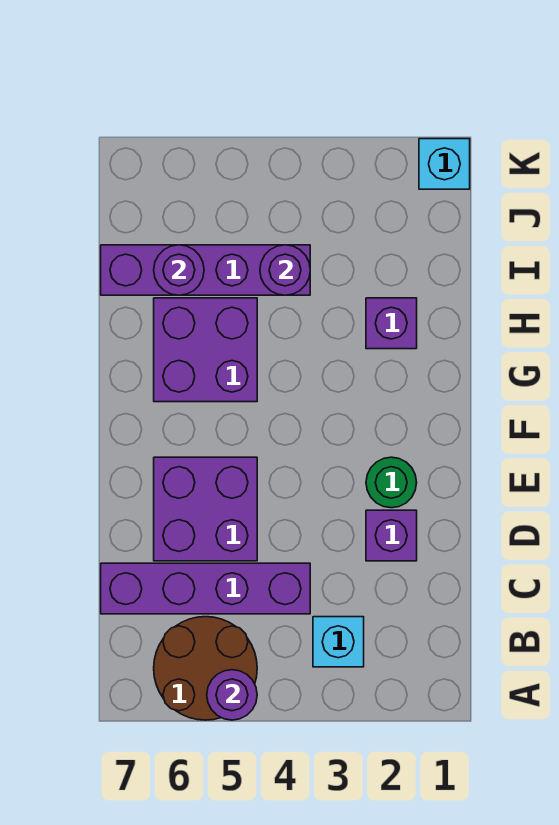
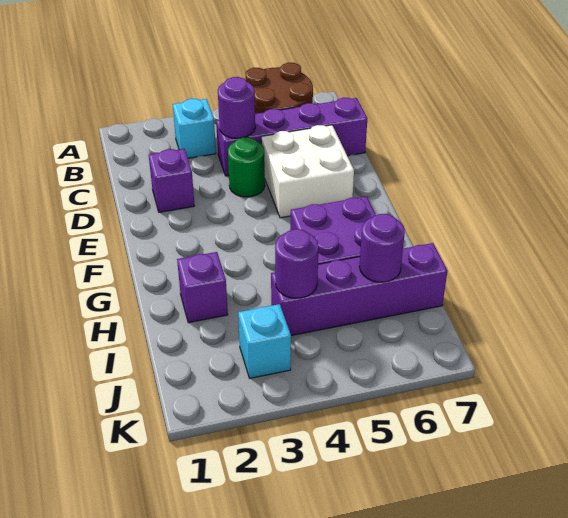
purple round brick A5 level 2 -> purple round brick C4 level 2
purple brick D5:E6 level 1 -> white brick D5:E6 level 1
green round brick E2 level 1 -> green round brick D4 level 1
cyan brick K1 level 1 -> cyan brick J3 level 1

